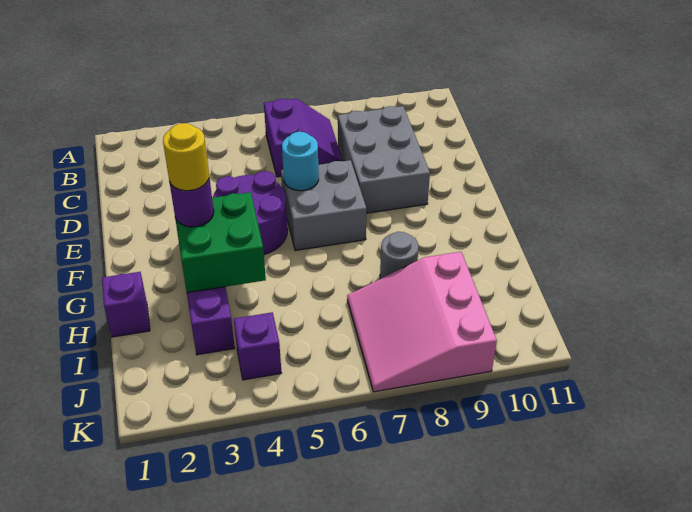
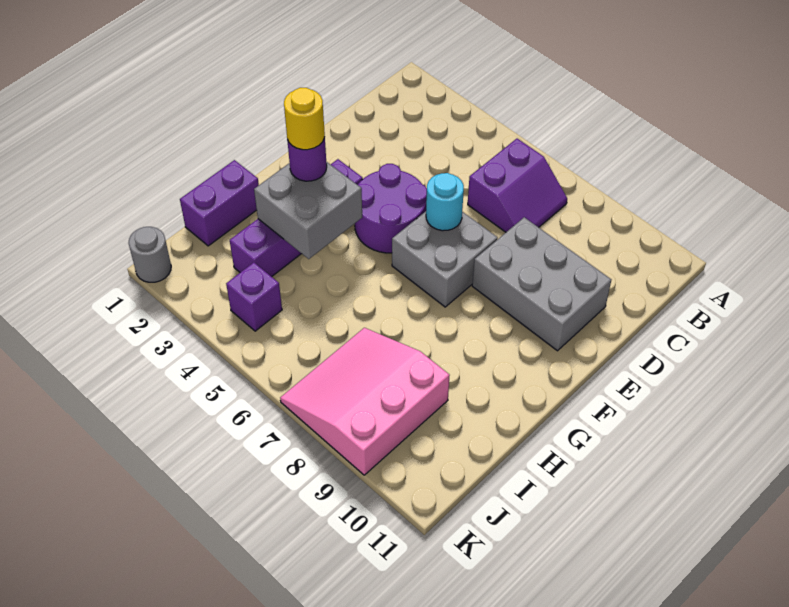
grey brick C8:E9 level 1 -> grey brick D8:E10 level 1
green brick G3:H4 level 2 -> grey brick G3:H4 level 2
purple brick H1 level 1 -> purple brick H1:I1 level 1
grey round brick H8 level 1 -> grey round brick K1 level 1

